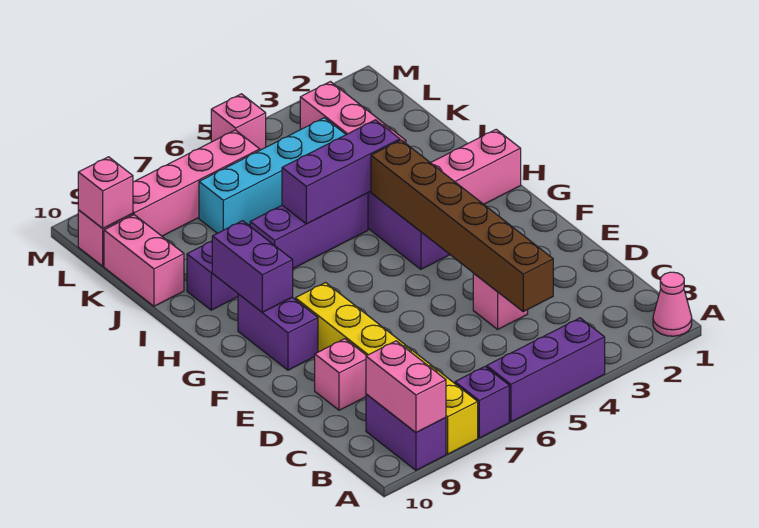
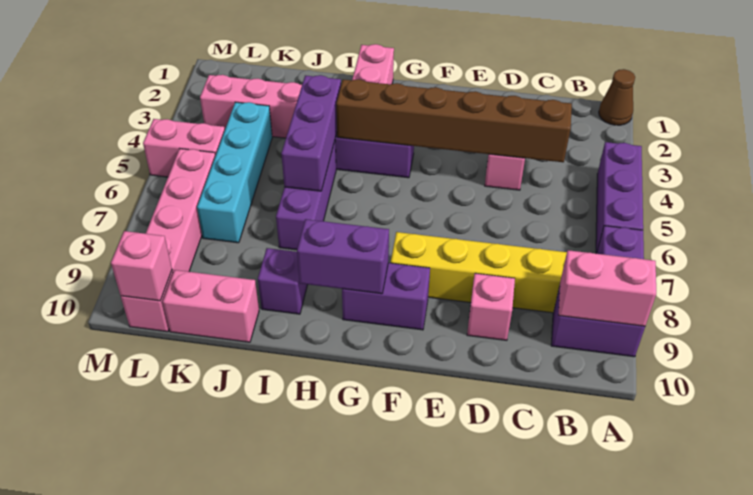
pink cone A1 level 1 -> brown cone A1 level 1
pink brick M5 level 1 -> pink brick L5:M5 level 1

